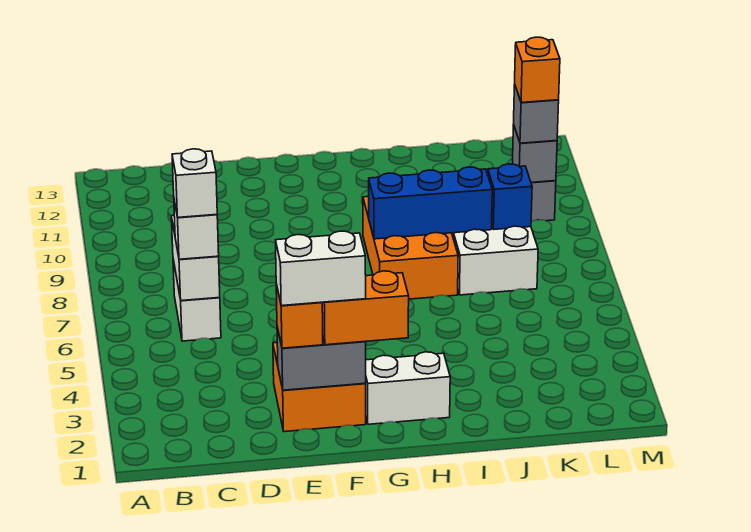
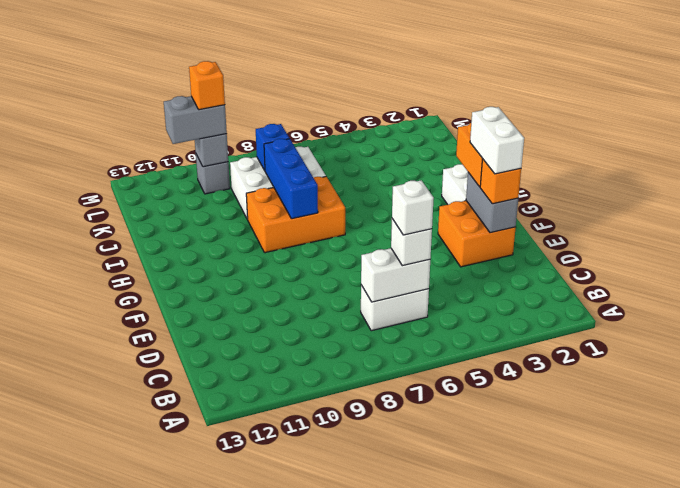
grey brick L10 level 3 -> grey brick L10:L11 level 3

